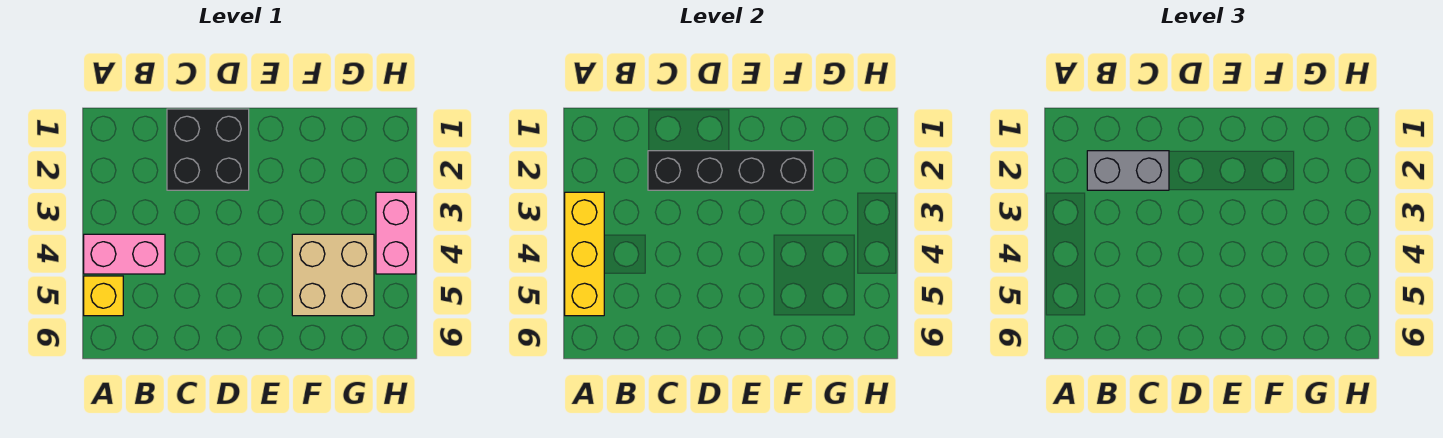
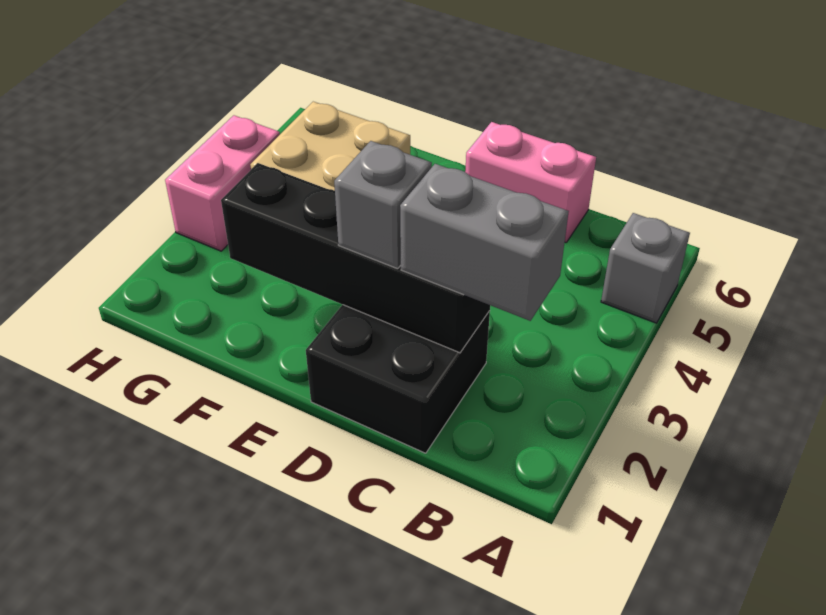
yellow brick A3:A5 level 2 -> none
pink brick A4:B4 level 1 -> pink brick C6:D6 level 1
yellow brick A5 level 1 -> grey brick A5 level 1
none -> grey brick D2 level 3

